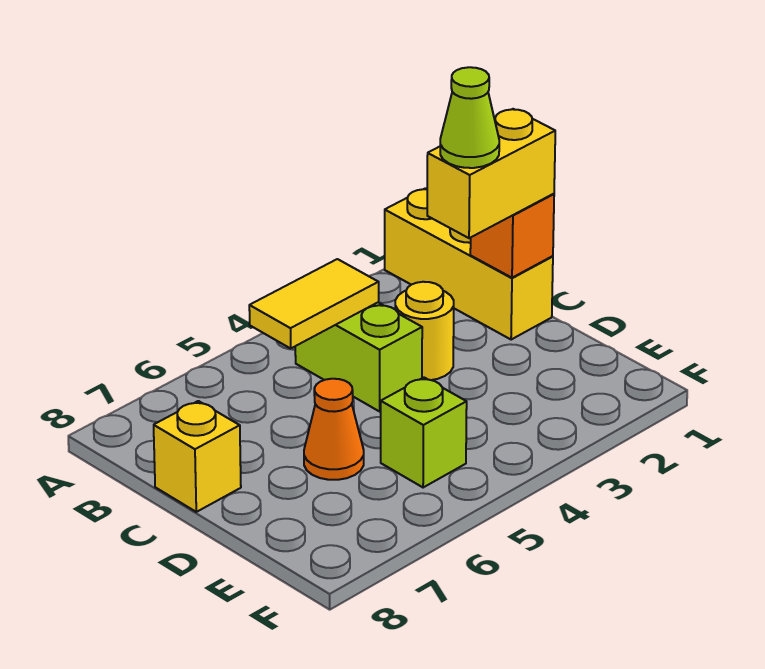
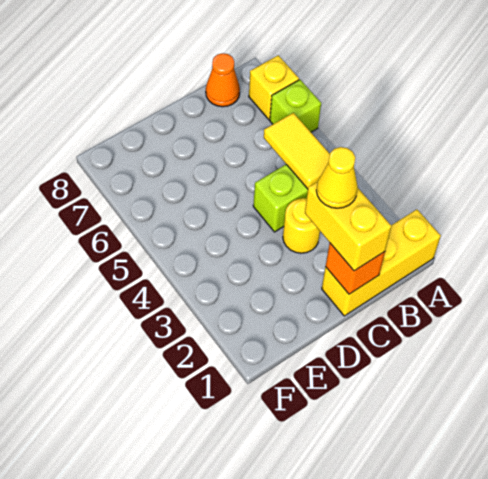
lime cone C2 level 4 -> yellow cone C2 level 4
yellow brick C8 level 1 -> yellow brick A7 level 1
orange cone D6 level 1 -> orange cone B8 level 1
lime brick E5 level 1 -> lime brick A6 level 1

